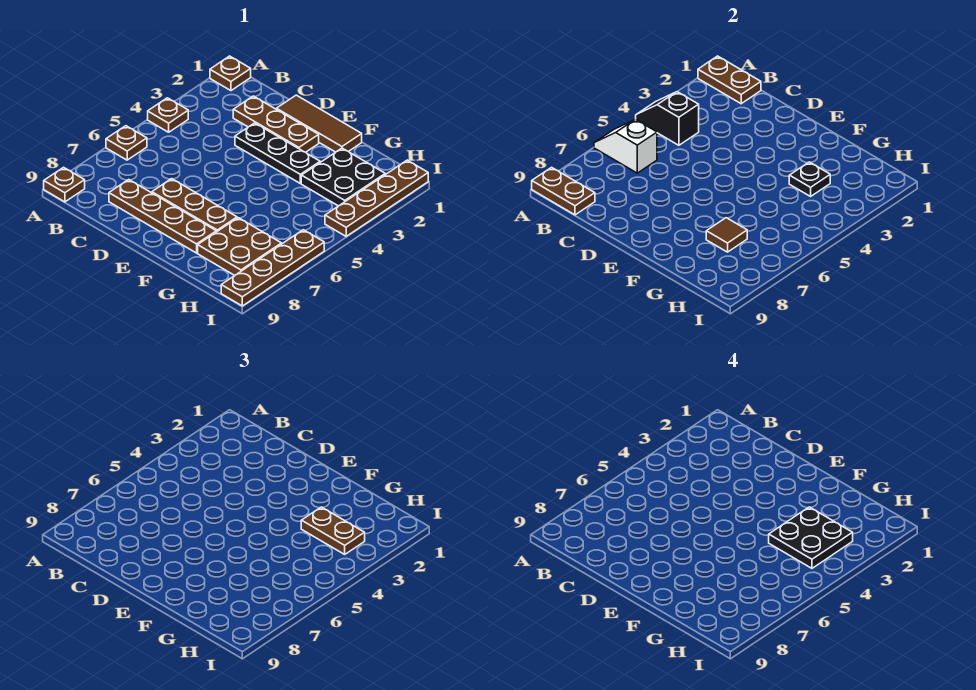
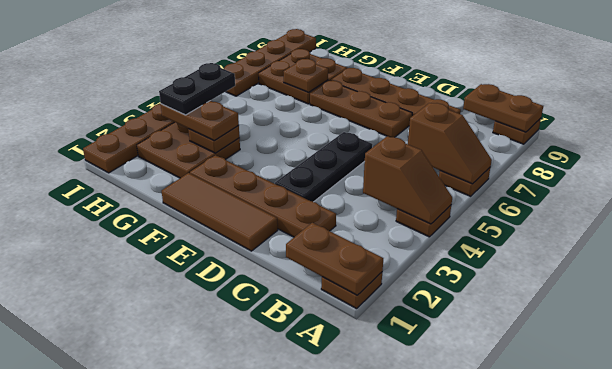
black slope A4:B4 level 2 top B -> brown slope A4:B4 level 2 top B
white slope A6:B6 level 2 top B -> brown slope A6:B6 level 2 top B
brown plate C2:E2 level 1 -> brown plate C2:F2 level 1
black plate D3:F3 level 1 -> black plate D3:D5 level 1
black plate G2:H3 level 1 -> brown plate G2:H3 level 1
black plate G3 level 2 -> brown plate G3 level 2
black plate G3:H4 level 4 -> black plate H3:H4 level 4
brown tile G7 level 2 -> brown plate G7 level 2

